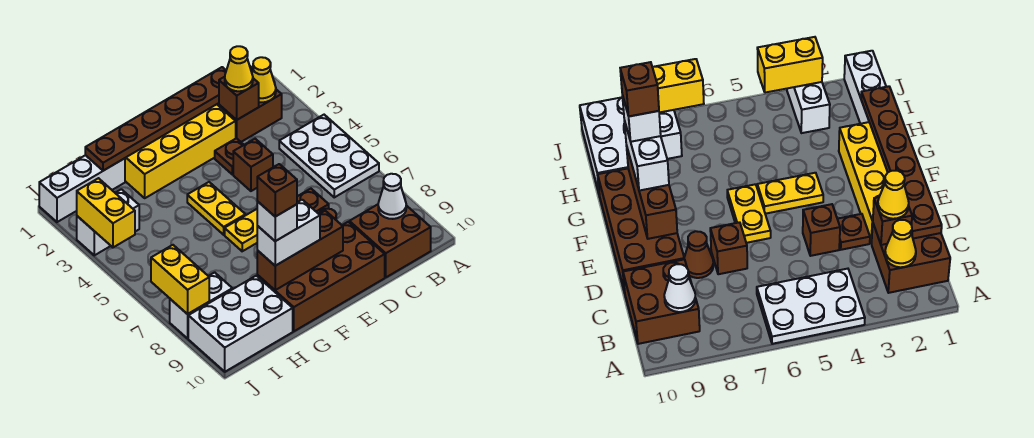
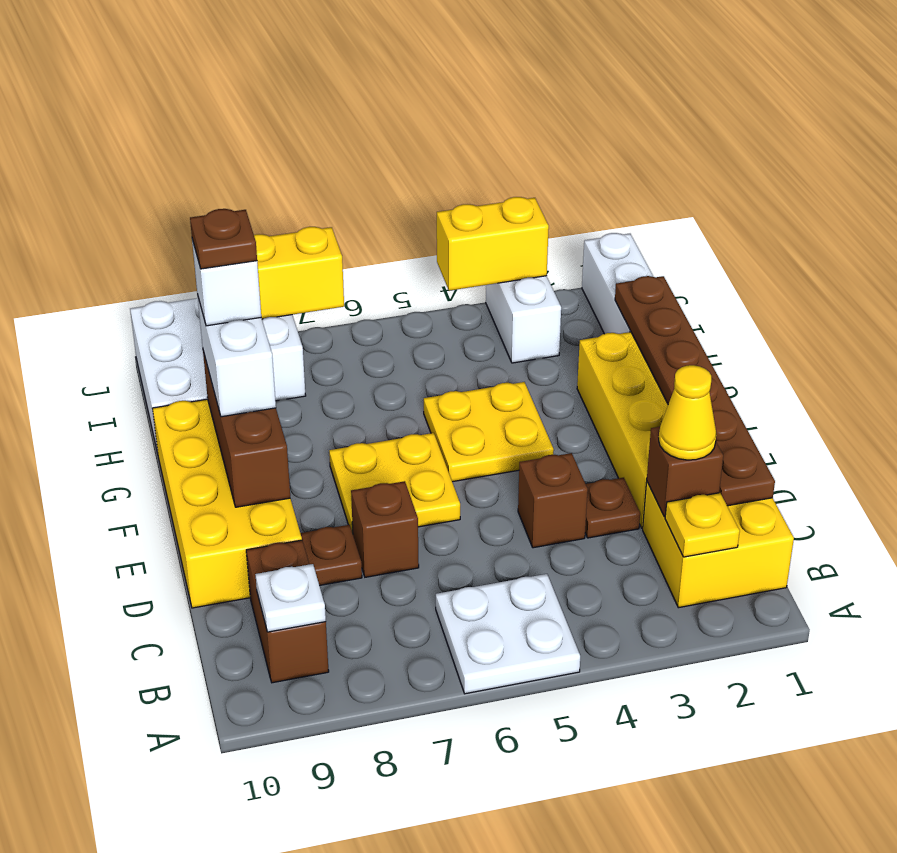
white plate A4:B6 level 1 -> white plate A5:B6 level 1
brown brick B1:C2 level 1 -> yellow brick B1:C2 level 1
yellow cone B2 level 2 -> yellow plate B2 level 2
brown brick B9:C10 level 1 -> brown brick B9:C9 level 1
white cone B9 level 2 -> white plate B9 level 2
brown cone D8 level 1 -> brown plate D8 level 1
brown brick D9:G10 level 1 -> yellow brick D9:G10 level 1
yellow plate E6:F6 level 1 -> yellow plate E6:F7 level 1
yellow plate F4:F5 level 1 -> yellow plate F4:G5 level 1
brown brick G9 level 5 -> brown plate G9 level 5

